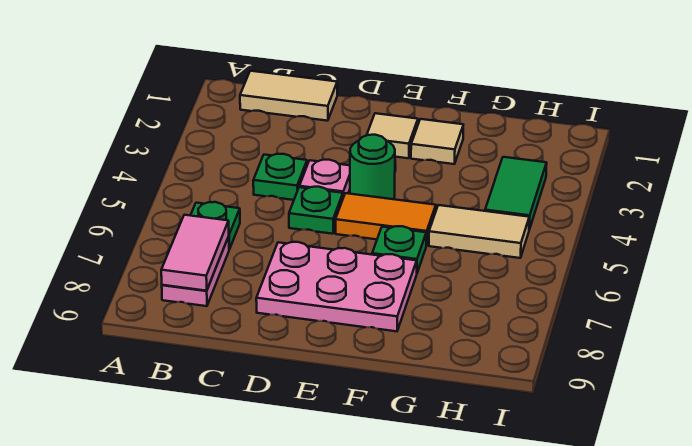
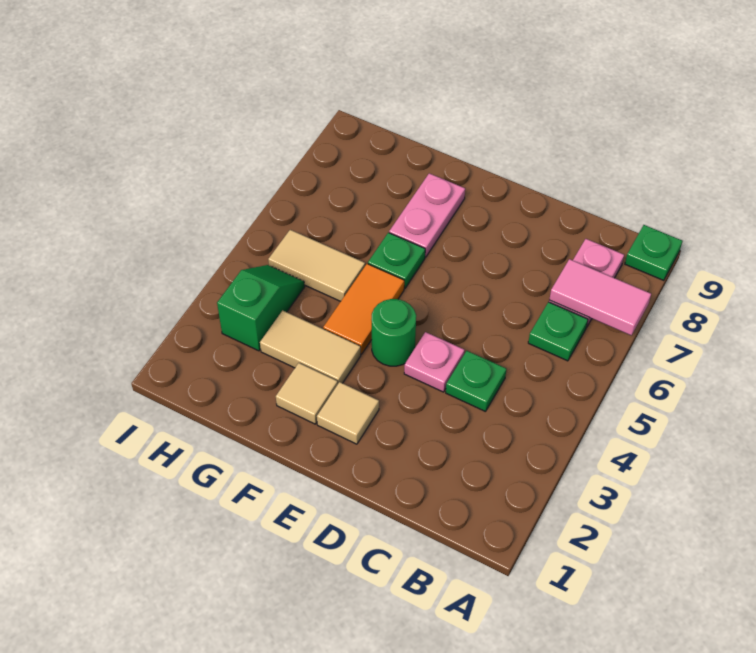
tan tile B1:C1 level 1 -> tan tile F3:G3 level 1
pink tile B7:B8 level 2 -> pink tile A7:B7 level 2
green plate D5 level 1 -> green plate A9 level 1
pink plate D7:F8 level 1 -> pink plate F7:F8 level 1
orange tile E5:F5 level 1 -> orange tile F4:F5 level 1
green tile H3:H4 level 1 -> green slope H3:H4 level 1 top 3

